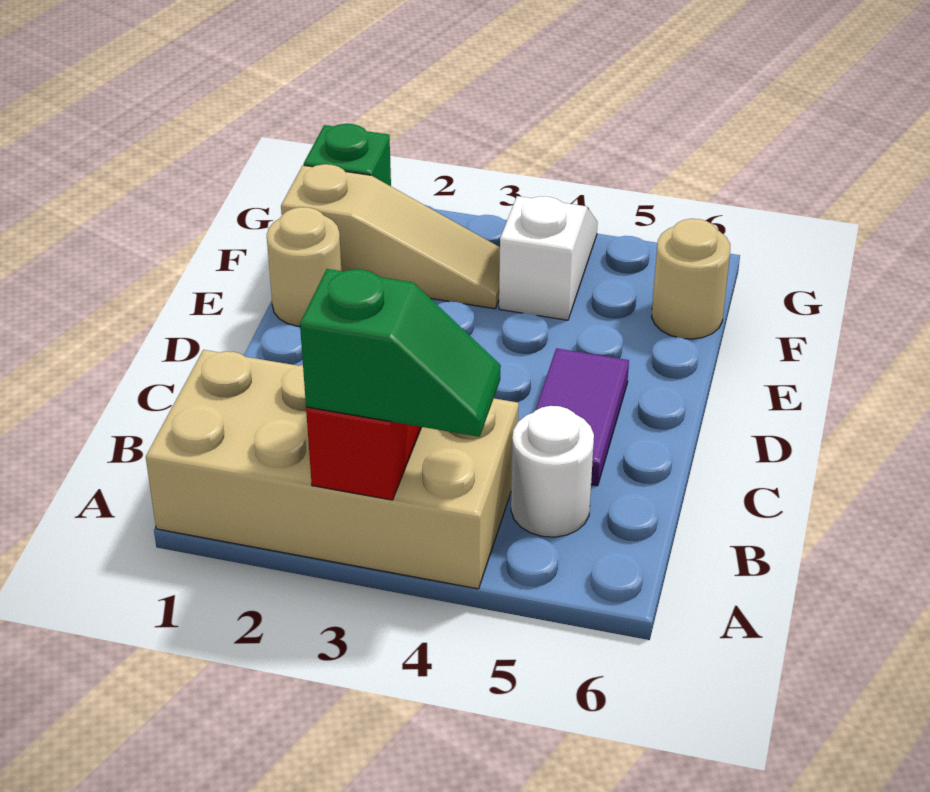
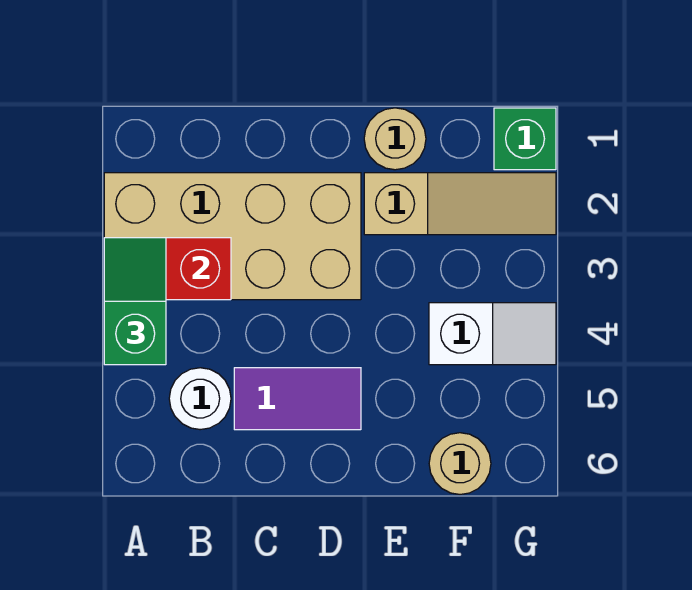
tan brick A1:B4 level 1 -> tan brick A2:D3 level 1
green slope A3:A4 level 3 top 3 -> green slope A3:A4 level 3 top 4
tan slope F1:F3 level 1 top 1 -> tan slope E2:G2 level 1 top E

